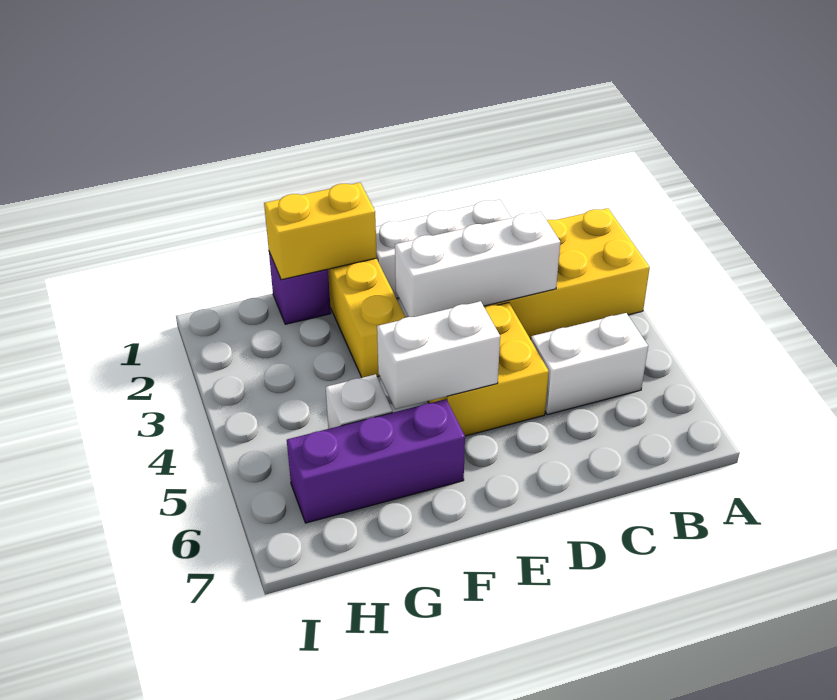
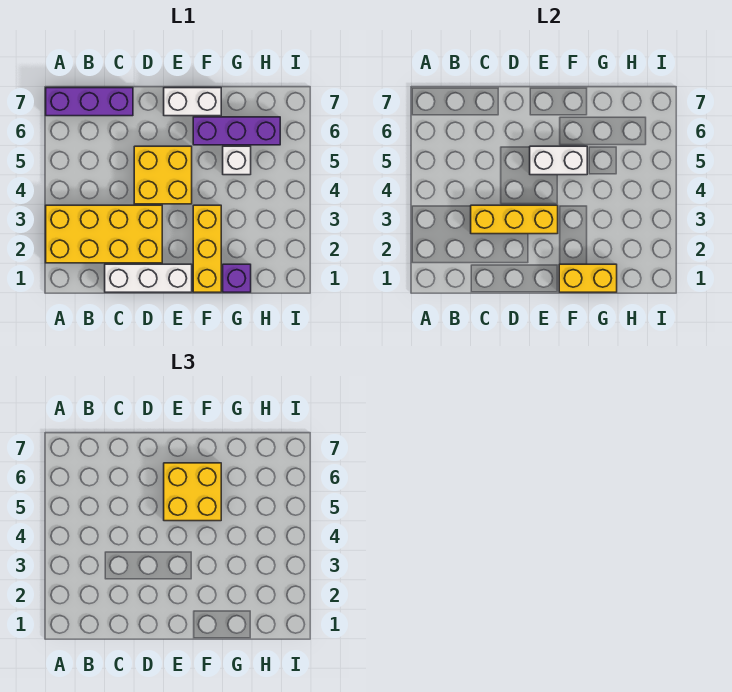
none -> purple brick A7:C7 level 1
white brick B5:C5 level 1 -> white brick E7:F7 level 1
white brick C3:E3 level 2 -> yellow brick C3:E3 level 2
none -> yellow brick E5:F6 level 3

